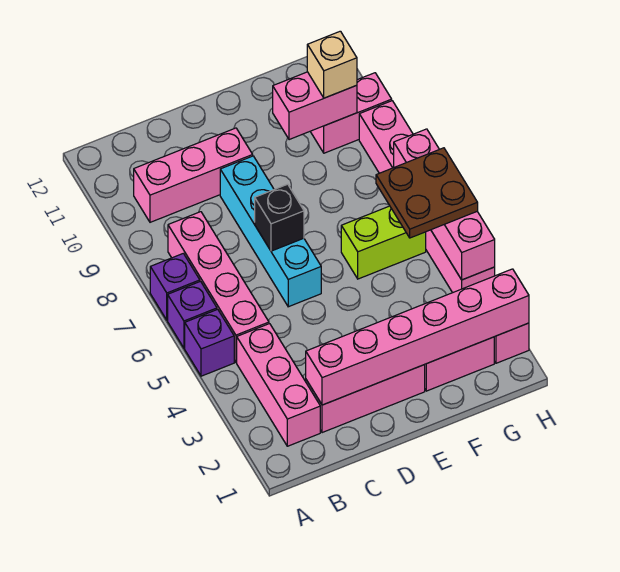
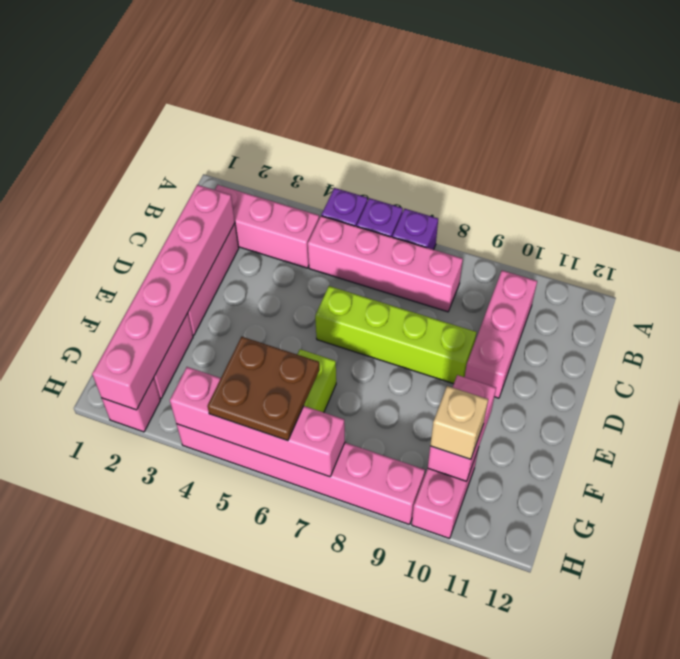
cyan brick D6:D9 level 1 -> lime brick D6:D9 level 1
black brick D7 level 2 -> none

